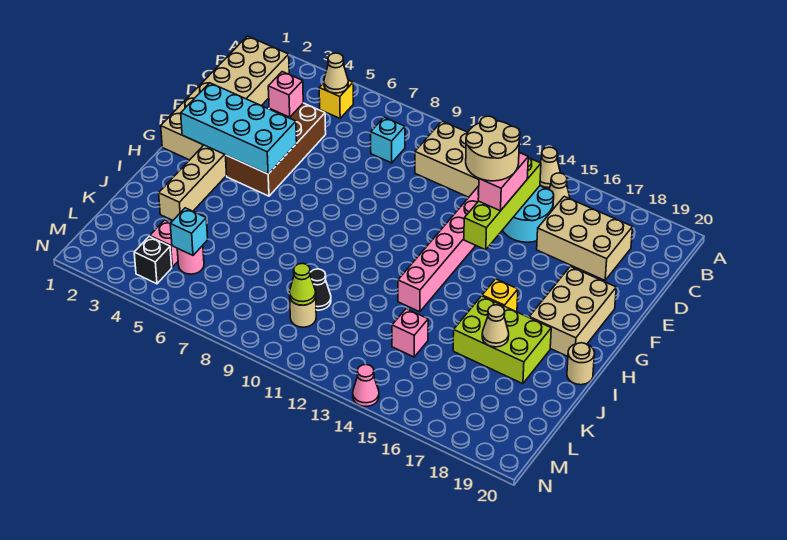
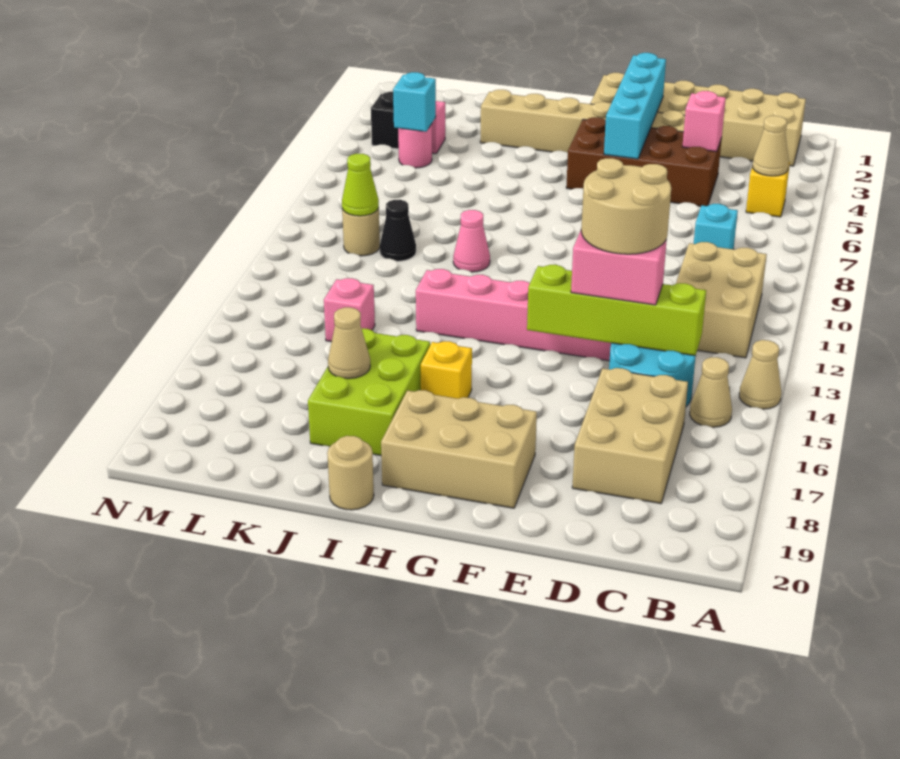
cyan brick F2:G5 level 2 -> cyan brick F2:F5 level 2
pink cone N14 level 1 -> pink cone I10 level 1

